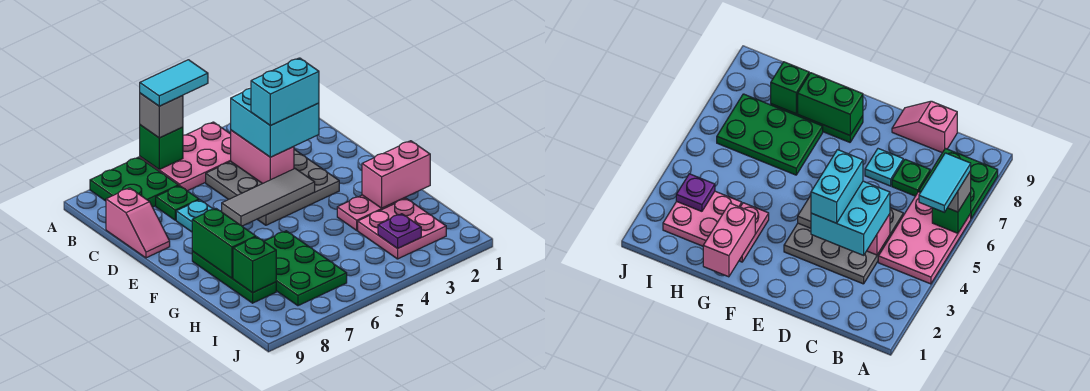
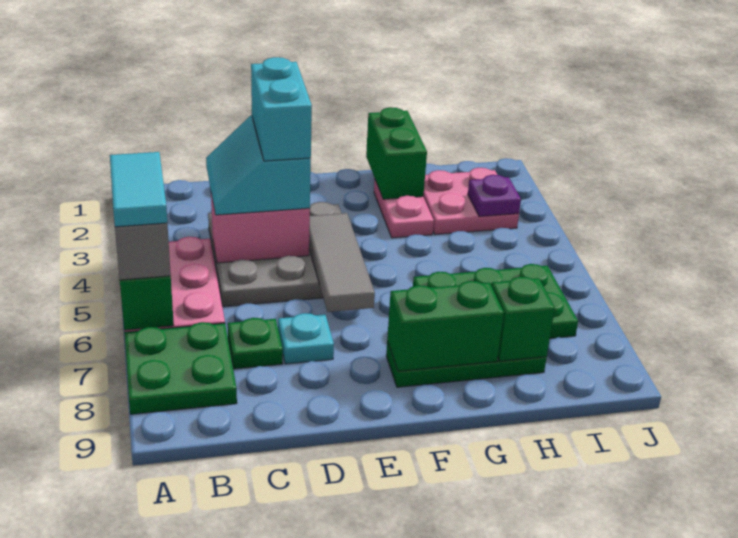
cyan brick C3:D4 level 3 -> cyan slope C3:D4 level 3 top D
pink slope C9:D9 level 1 top C -> none
pink brick G1:G2 level 2 -> green brick G1:G2 level 2

